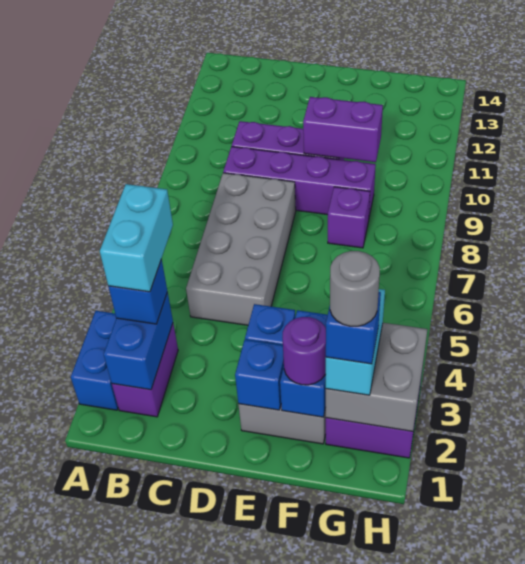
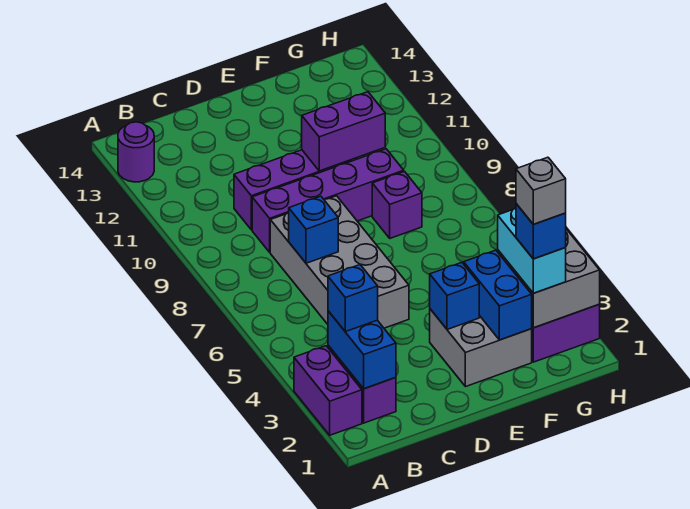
blue brick A2:A3 level 1 -> purple brick A2:A3 level 1
cyan brick B3:B4 level 4 -> none
blue brick E2 level 2 -> blue brick C7 level 2
purple round brick F2 level 3 -> purple round brick A13 level 1
grey round brick G2 level 5 -> grey brick G2 level 5

